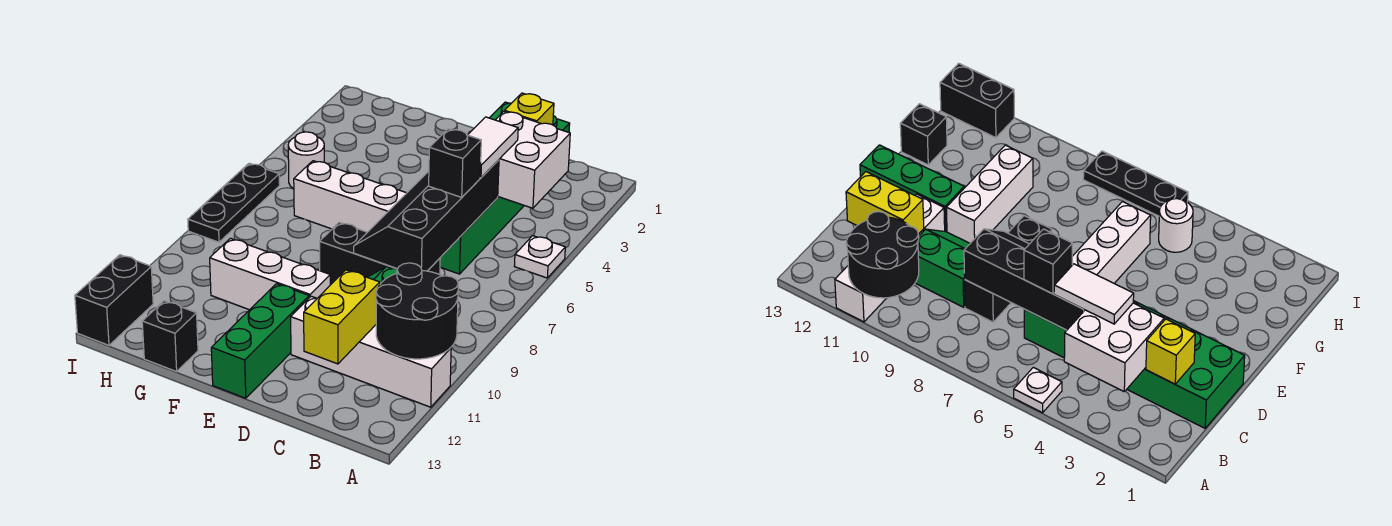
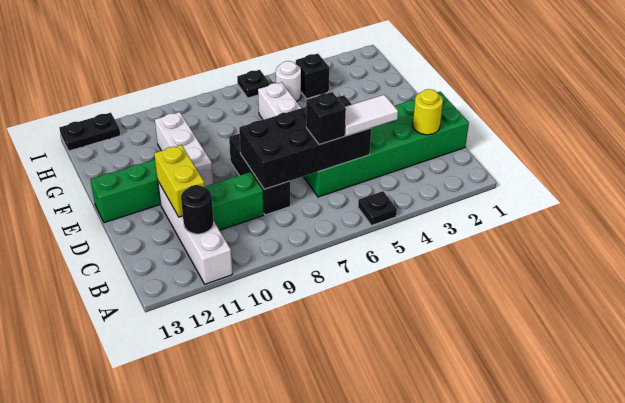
white plate A5 level 1 -> black plate A5 level 1
black round brick A10:B11 level 2 -> black round brick B11 level 2
white brick B3:C4 level 2 -> none
yellow brick C2 level 2 -> yellow round brick C2 level 2
black slope C5:D8 level 2 top C -> black brick C5:D8 level 2
yellow brick C11:C12 level 2 -> yellow brick C11:D11 level 2
black brick G13 level 1 -> black brick H4 level 1
black plate I6:I8 level 1 -> black plate I6 level 1
black brick I12:I13 level 1 -> black plate I12:I13 level 1

